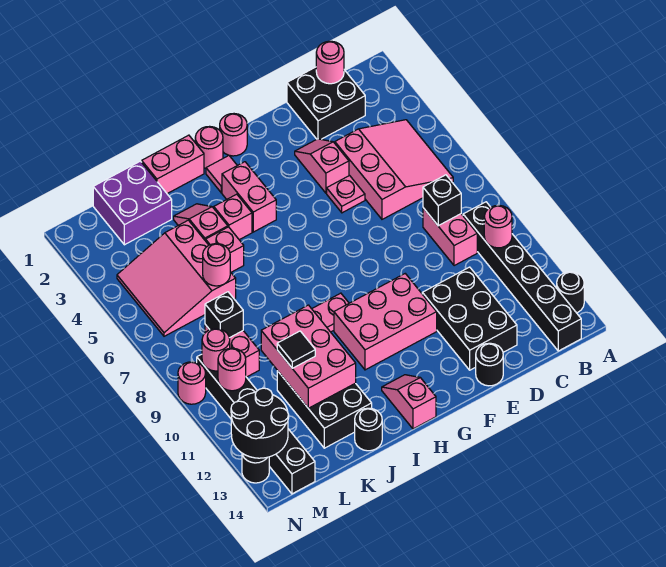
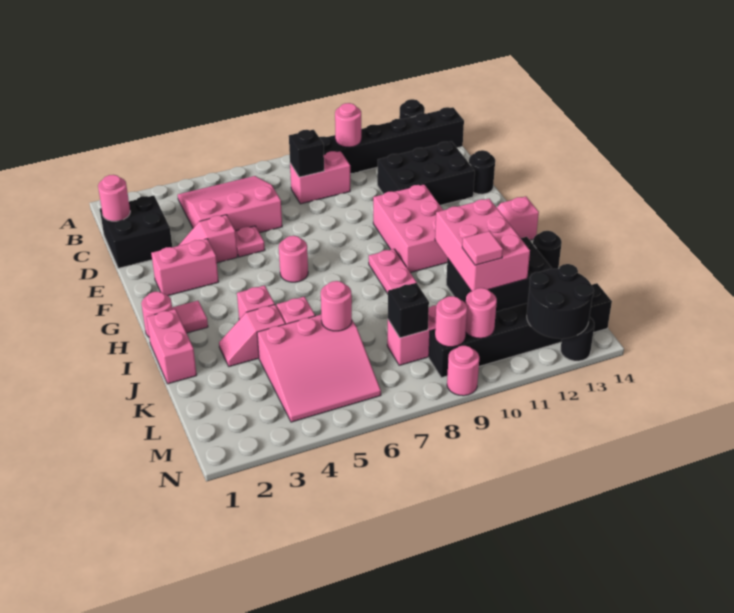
pink round brick G1 level 1 -> pink round brick G6 level 1
pink brick H3:H4 level 1 -> pink brick F2:F3 level 1
pink brick J10:K12 level 2 -> pink brick I11:K12 level 2
purple brick K1:L2 level 1 -> none
black tile K11 level 3 -> pink tile K11 level 3

